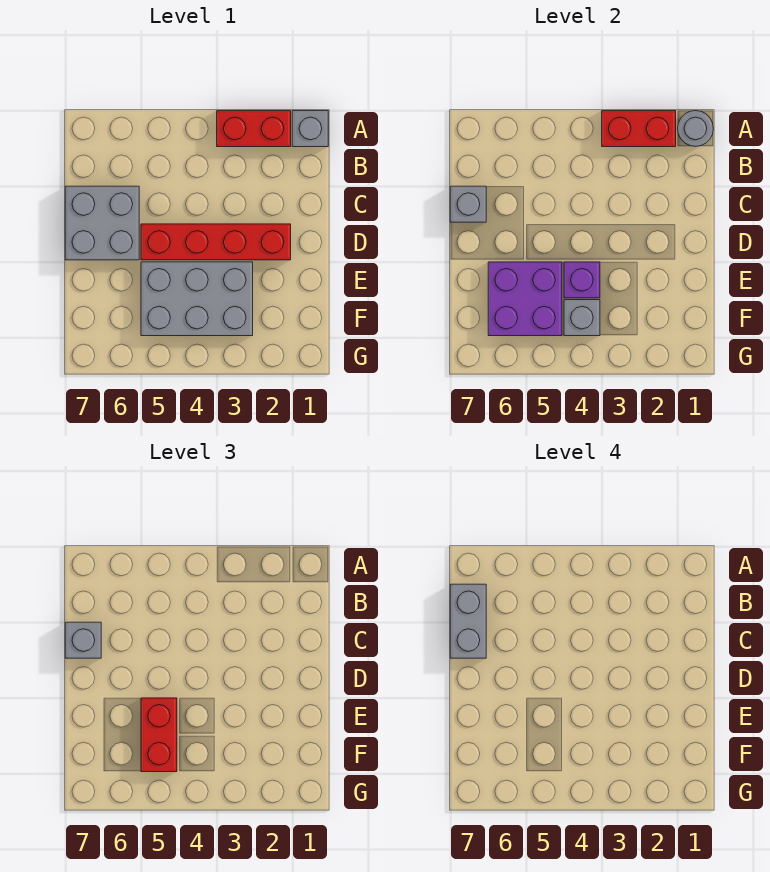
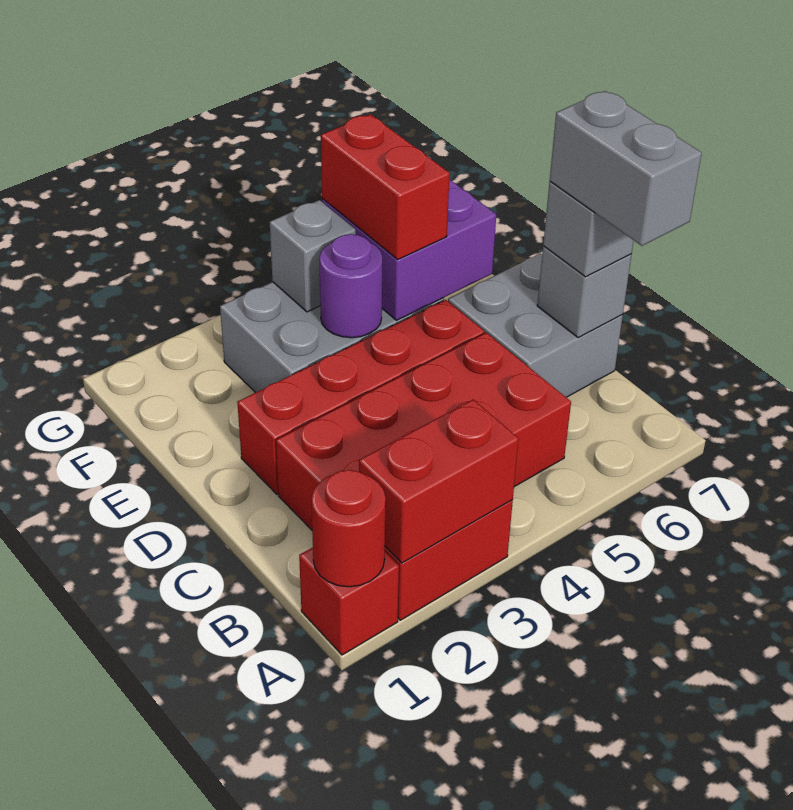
grey brick A1 level 1 -> red brick A1 level 1
grey round brick A1 level 2 -> red round brick A1 level 2
none -> red brick B2:C5 level 1
purple brick E4 level 2 -> purple round brick E4 level 2

